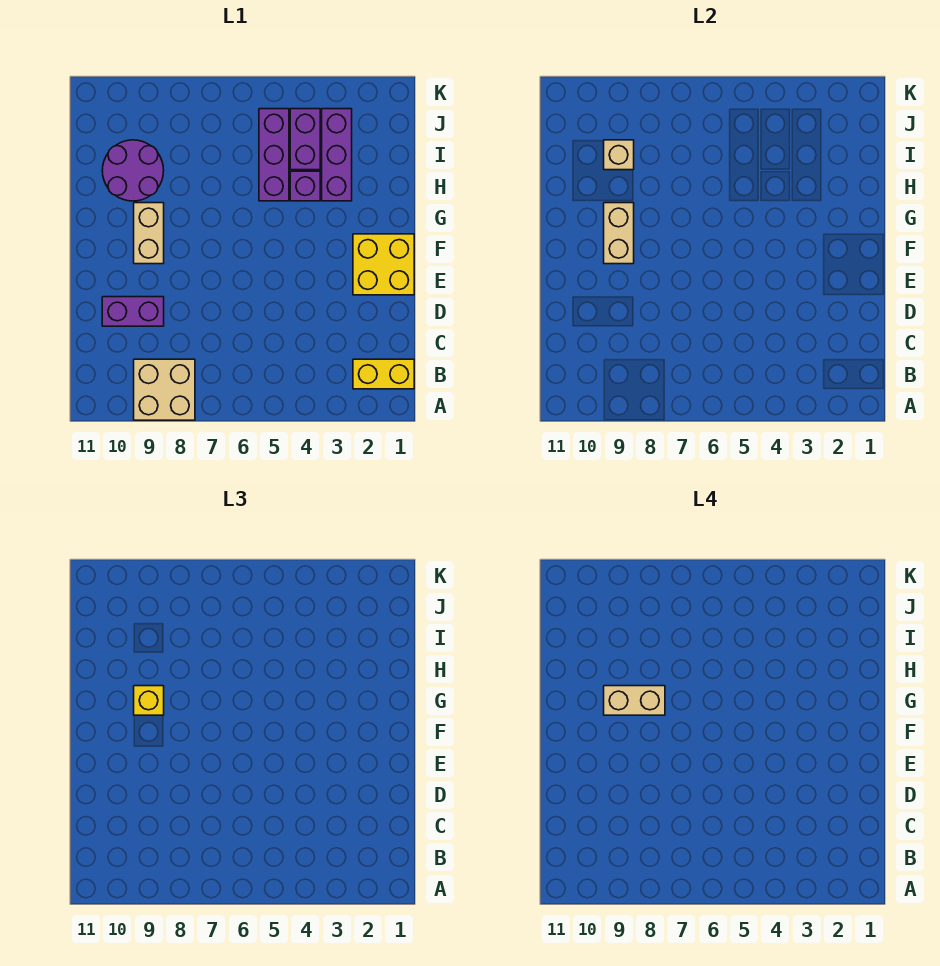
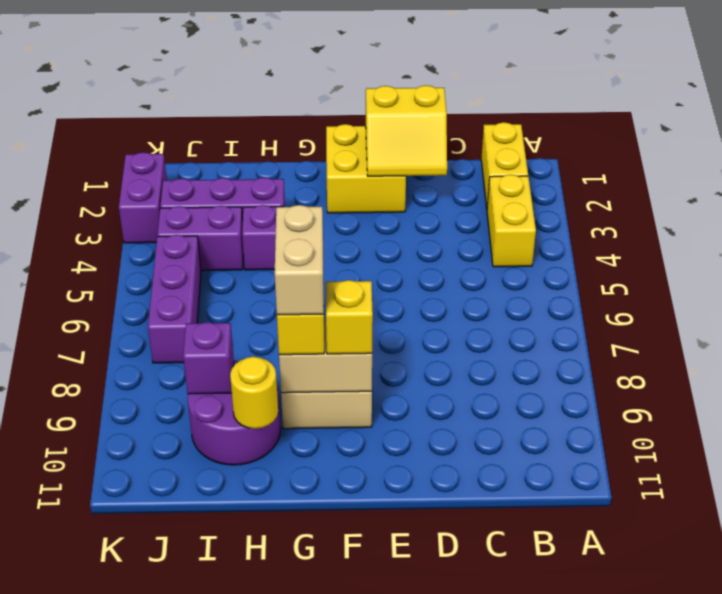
tan brick A8:B9 level 1 -> none
none -> yellow brick B3:B4 level 1
none -> yellow slope D1:E2 level 2 top 1
purple brick D9:D10 level 1 -> purple brick K2:K3 level 1
none -> yellow brick F9 level 3
purple brick H5:J5 level 1 -> purple brick J5:J7 level 1
none -> yellow round brick H10 level 2
tan brick I9 level 2 -> purple brick I9 level 2

